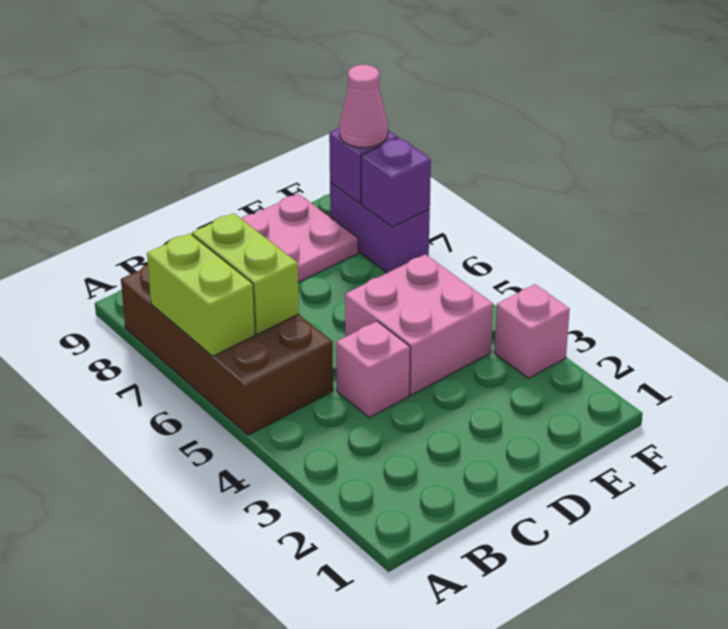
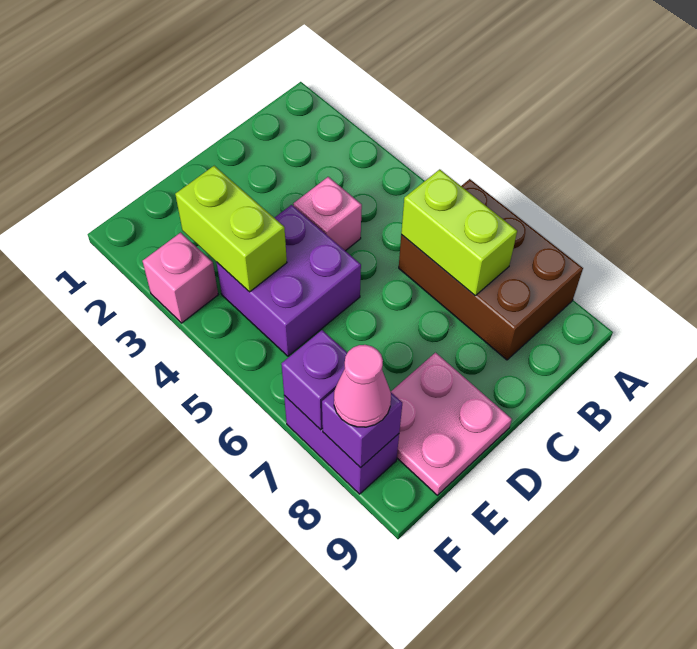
brown brick A5:B8 level 1 -> brown brick A6:B8 level 1
lime brick A6:A7 level 2 -> lime brick E3:E4 level 2
pink brick D4:E5 level 1 -> purple brick D4:E5 level 1

